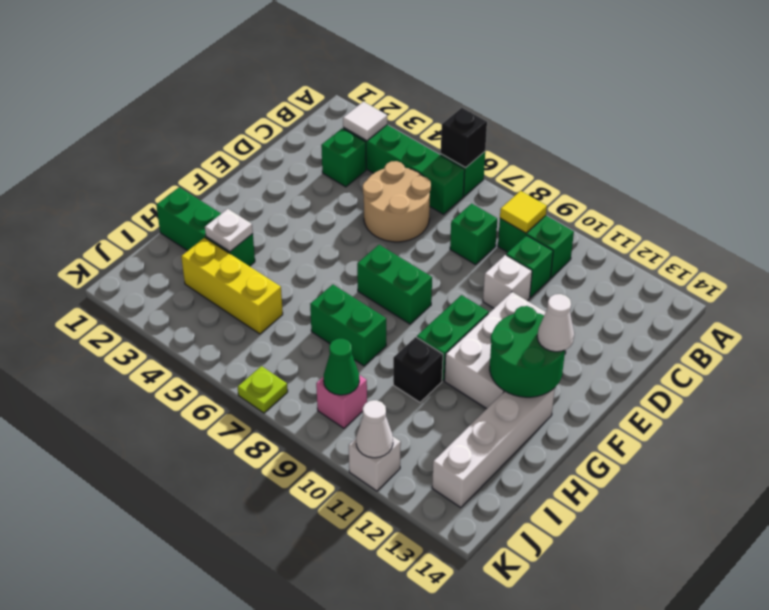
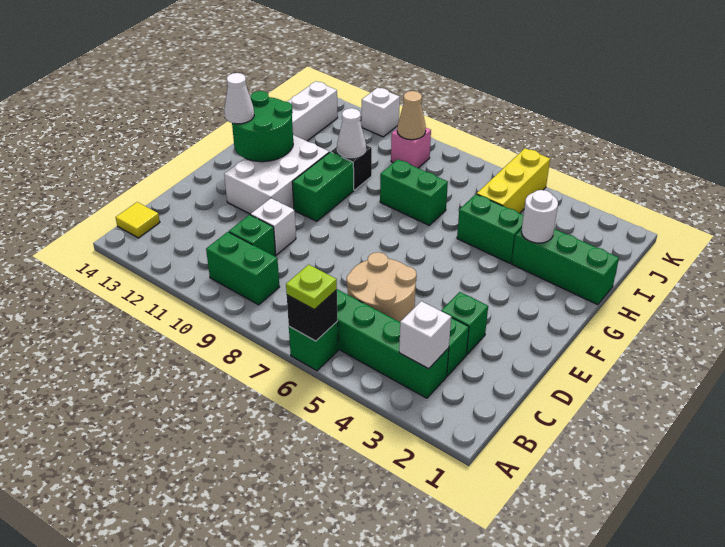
white tile B3 level 2 -> white brick B3 level 2
yellow tile B9 level 2 -> yellow tile B14 level 1
green brick C8 level 1 -> green brick D3 level 1
green brick F7:F8 level 1 -> green brick H4:H5 level 1
white plate H3 level 2 -> white round brick H3 level 2
yellow brick I3:I5 level 1 -> yellow brick I5:K5 level 1
green cone J9 level 2 -> tan cone J9 level 2
lime plate K7 level 1 -> lime plate A6 level 3
white cone K11 level 2 -> white cone H10 level 2

